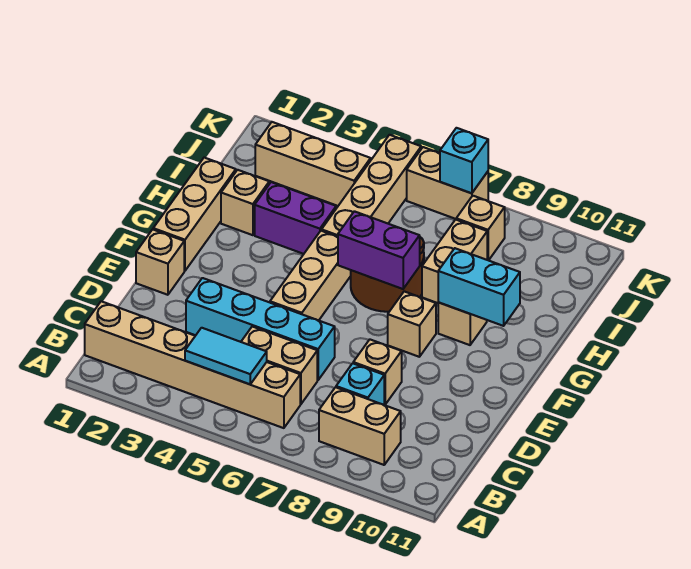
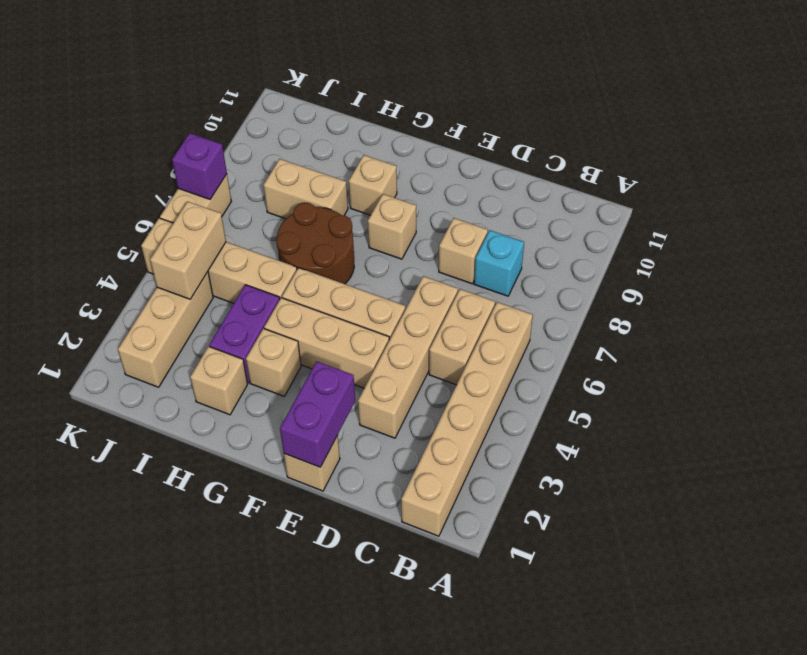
cyan tile B4:B5 level 2 -> none
tan brick B8:B9 level 1 -> tan brick J4:J5 level 2
cyan brick D3:D6 level 1 -> tan brick D3:D6 level 1
tan brick F1:H1 level 1 -> tan brick E4:G4 level 1
purple brick G6:G7 level 2 -> purple brick E1:E2 level 2
cyan brick G9:G10 level 2 -> none
tan brick J8 level 1 -> tan brick G3 level 1
cyan brick K7 level 2 -> purple brick K7 level 2

